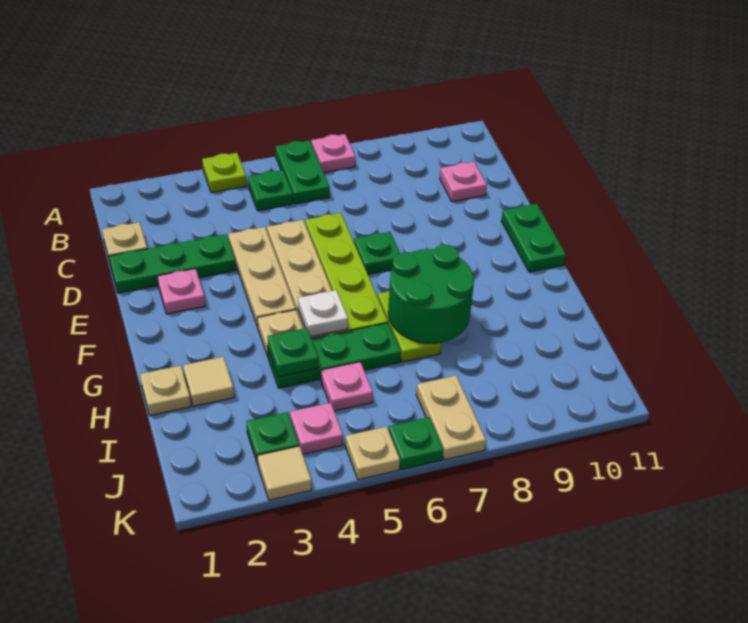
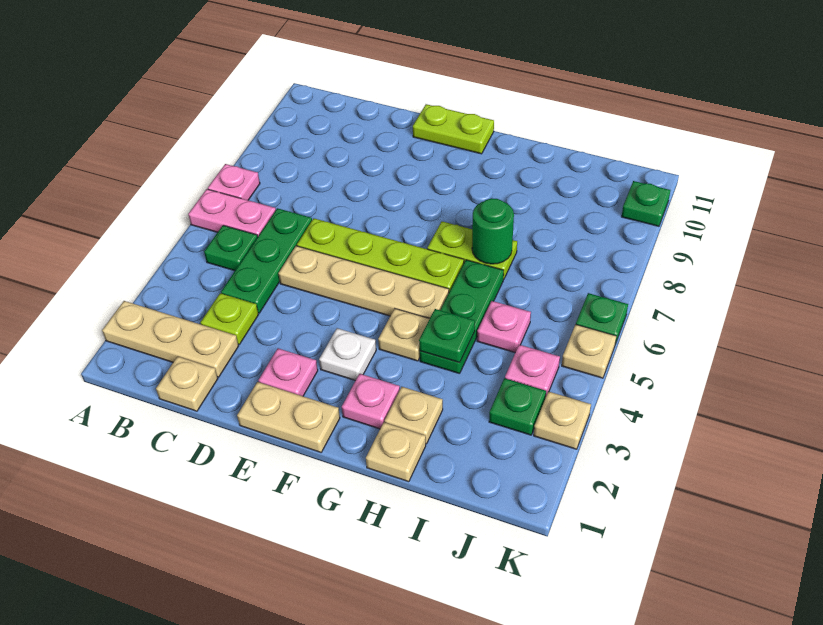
lime plate A4 level 1 -> lime plate C3 level 1
green plate A6:B6 level 1 -> pink plate A6:B6 level 1
pink plate C10 level 1 -> pink plate G2 level 1
green plate D1:D3 level 1 -> green plate C4:C6 level 1
tan plate D4:F4 level 1 -> tan plate A2:C2 level 1
green plate E7 level 1 -> green plate K10 level 1
green plate E11:F11 level 1 -> lime plate E11:F11 level 1
white plate G5 level 2 -> white plate F3 level 1
green round brick G7:H8 level 2 -> green round brick H7 level 2
tan tile H2 level 1 -> tan plate H2 level 1
tan plate J7:K7 level 1 -> tan plate E1:F1 level 1
tan tile K3 level 1 -> tan plate K3 level 1

